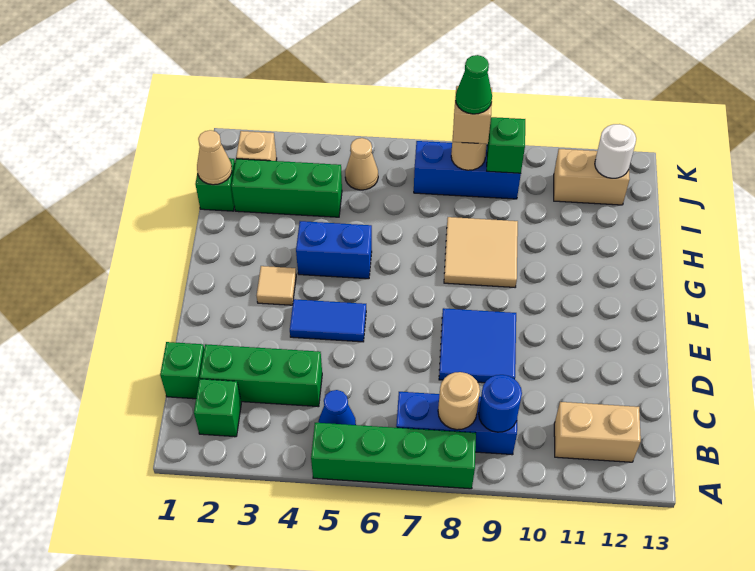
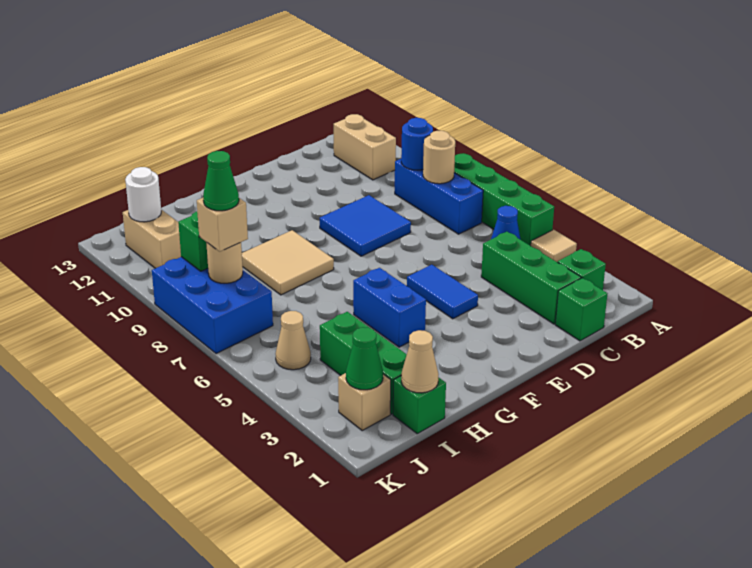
tan tile F3 level 1 -> tan tile A4 level 1
none -> green cone J2 level 2
blue brick J7:J9 level 1 -> blue brick J7:K9 level 1

